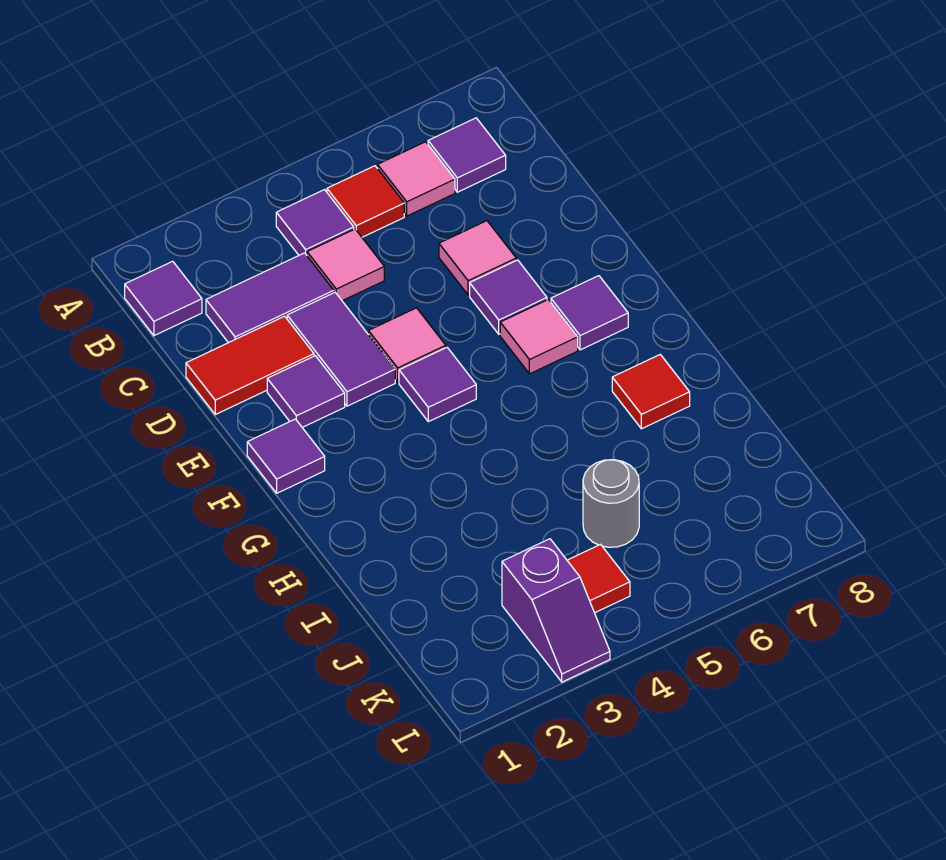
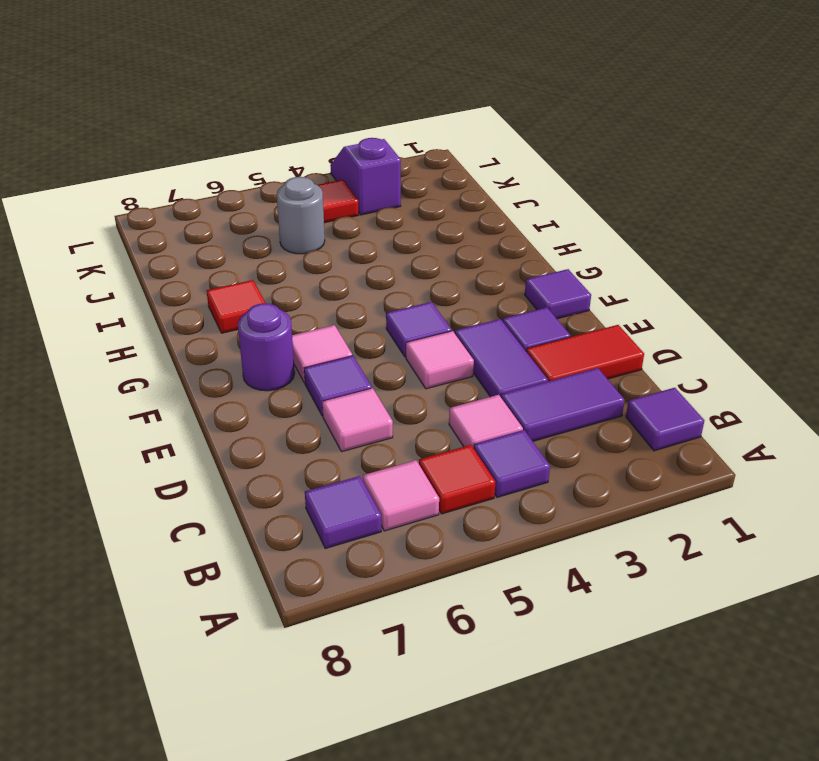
purple tile F7 level 1 -> purple round brick F7 level 1

